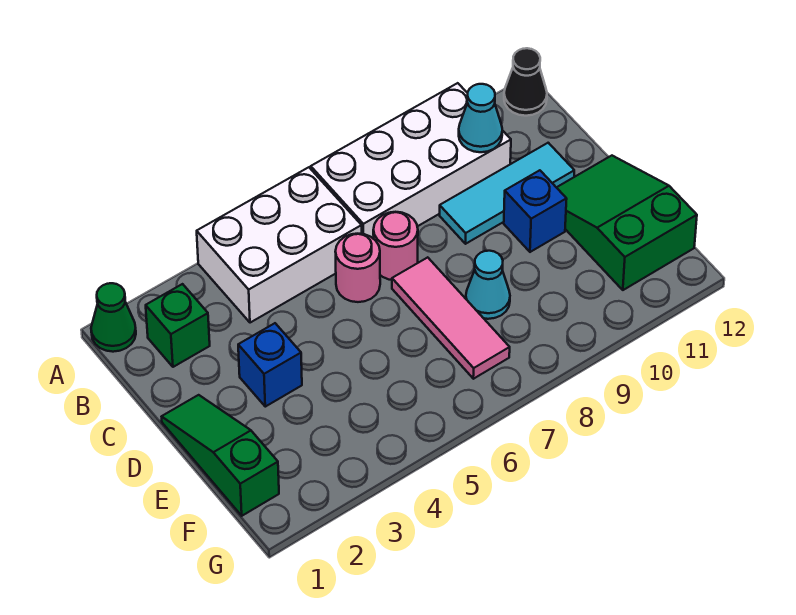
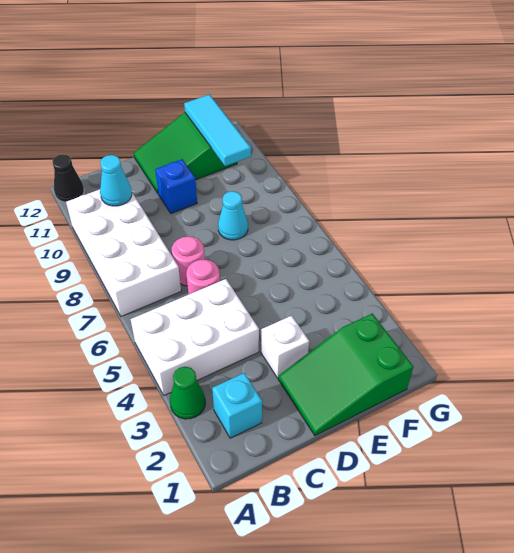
green cone A1 level 1 -> green cone A3 level 1
white brick A4:B6 level 1 -> white brick A4:C5 level 1
green brick B2 level 1 -> cyan brick B2 level 1
cyan tile C9:C11 level 1 -> cyan tile F10:F12 level 2
green slope D1:F1 level 1 top F -> green slope D1:F2 level 1 top F
blue brick D3 level 1 -> white brick D3 level 1
pink tile D7:F7 level 1 -> none

